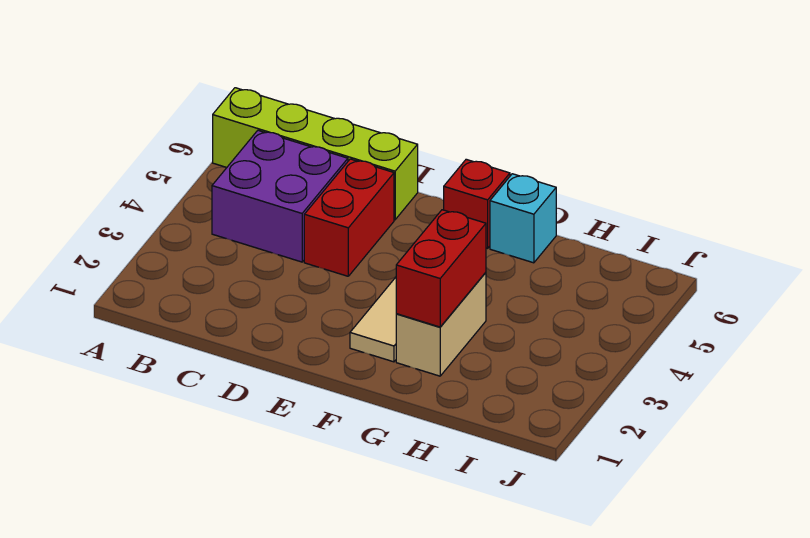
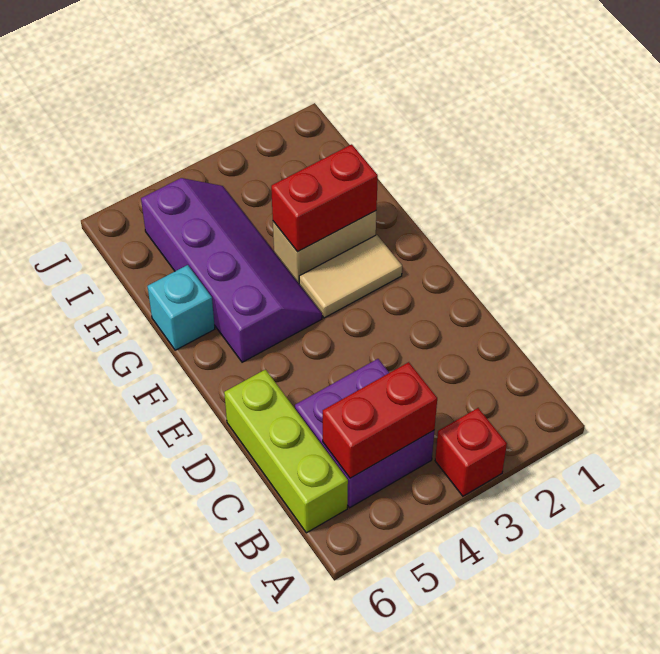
lime brick A6:D6 level 1 -> lime brick B6:D6 level 1
red brick D4:D5 level 1 -> red brick B4:B5 level 2
none -> purple slope F4:I5 level 1 top 5
red brick F6 level 1 -> red brick A3 level 1

